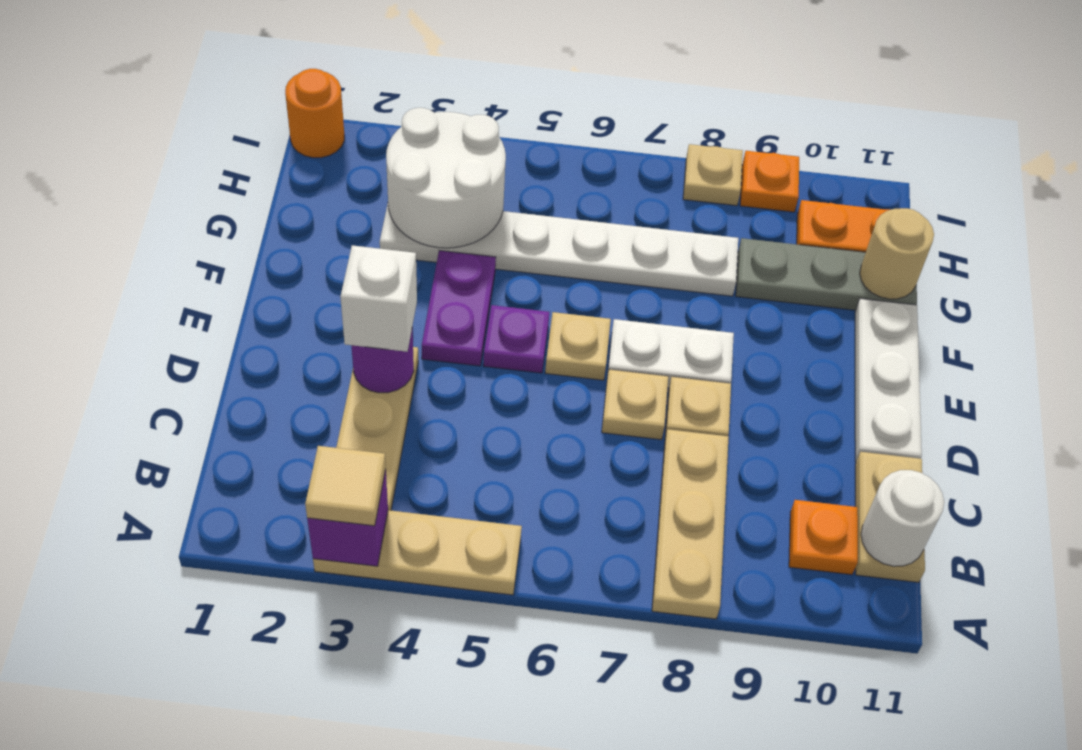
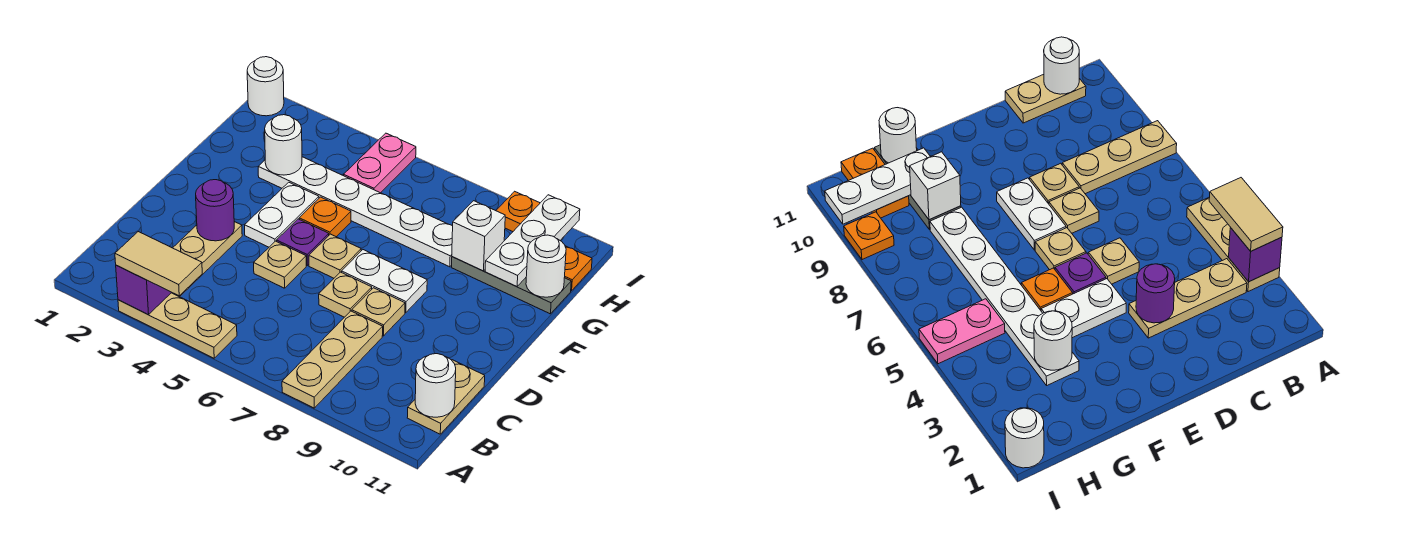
tan tile A3 level 3 -> tan tile A3:A4 level 3
orange plate B10 level 1 -> orange plate F5 level 1
white brick D3 level 3 -> white brick G9 level 2
white plate D11:F11 level 1 -> white plate G10:I10 level 2
purple plate E4:F4 level 1 -> white plate E4:F4 level 1
white round brick G3:H4 level 2 -> white round brick G3 level 2
tan round brick G11 level 2 -> white round brick G11 level 2
none -> pink plate H5:I5 level 1
orange round brick I1 level 1 -> white round brick I1 level 1
tan plate I8 level 1 -> tan plate D5 level 1

